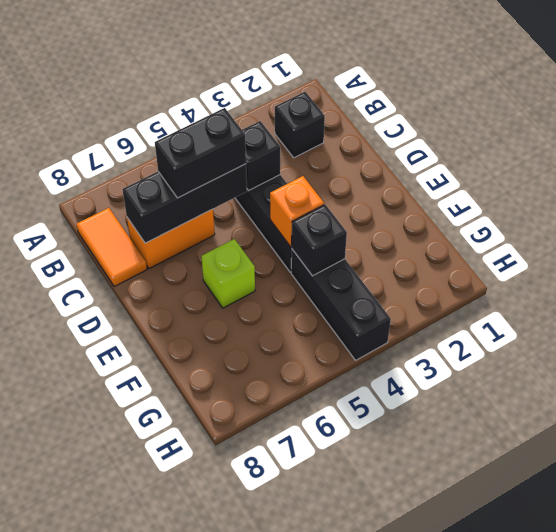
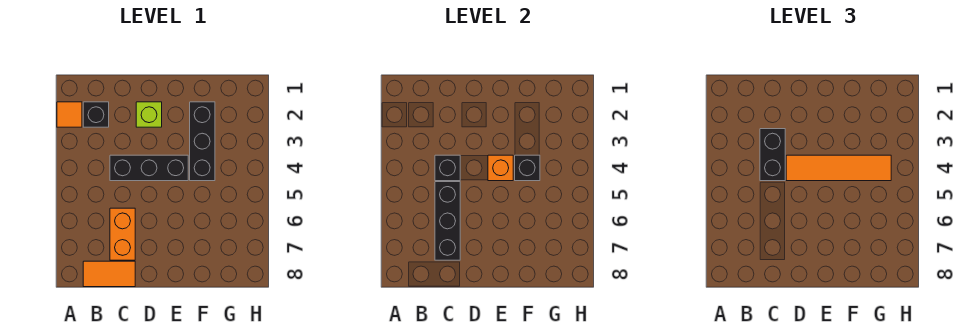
none -> orange tile A2 level 1
black brick C5:C6 level 3 -> black brick C3:C4 level 3
none -> orange tile D4:G4 level 3
lime brick E6 level 1 -> lime brick D2 level 1
black brick F4:H4 level 1 -> black brick F2:F4 level 1

